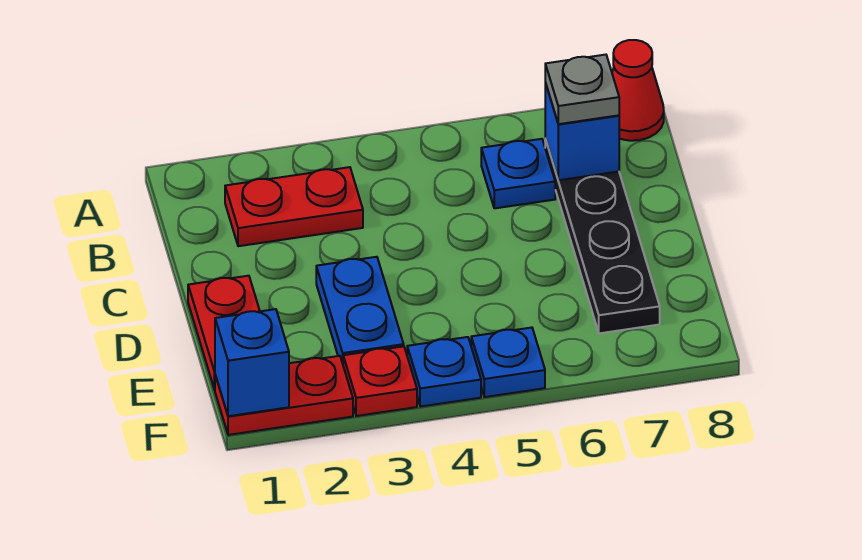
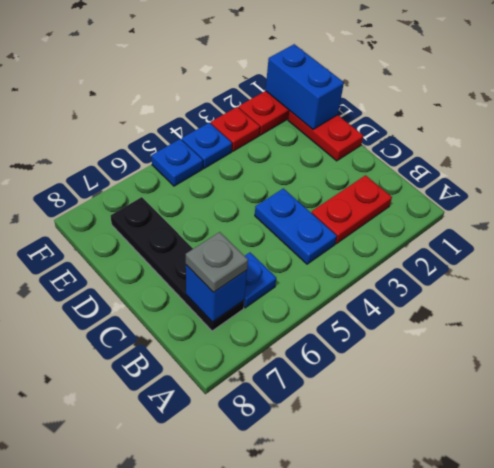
red cone A8 level 1 -> none
blue plate D3:E3 level 1 -> blue plate B4:C4 level 1
blue brick F1 level 2 -> blue brick E1:F1 level 2

